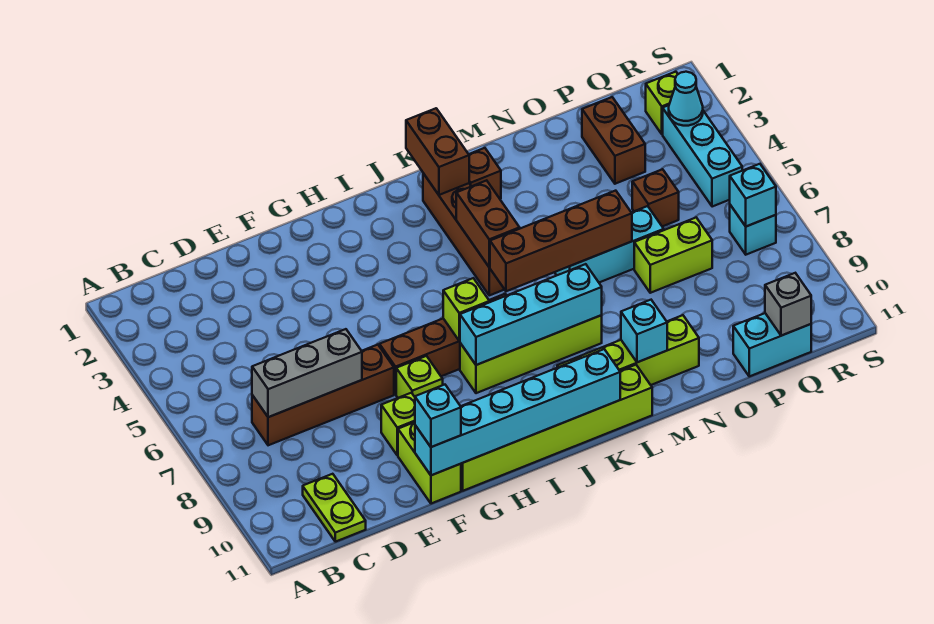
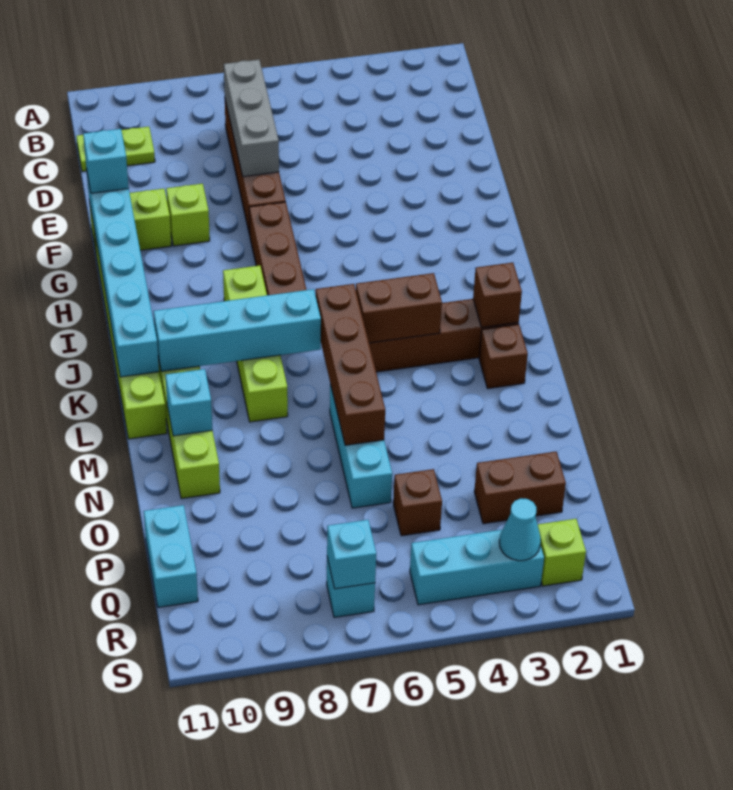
lime brick G8 level 1 -> none
lime brick I7 level 2 -> none
cyan brick I8:L8 level 2 -> cyan brick K7:K10 level 2
brown brick K1:K2 level 2 -> brown brick K2 level 2
lime brick O7:P7 level 1 -> none
grey brick Q11 level 2 -> none

